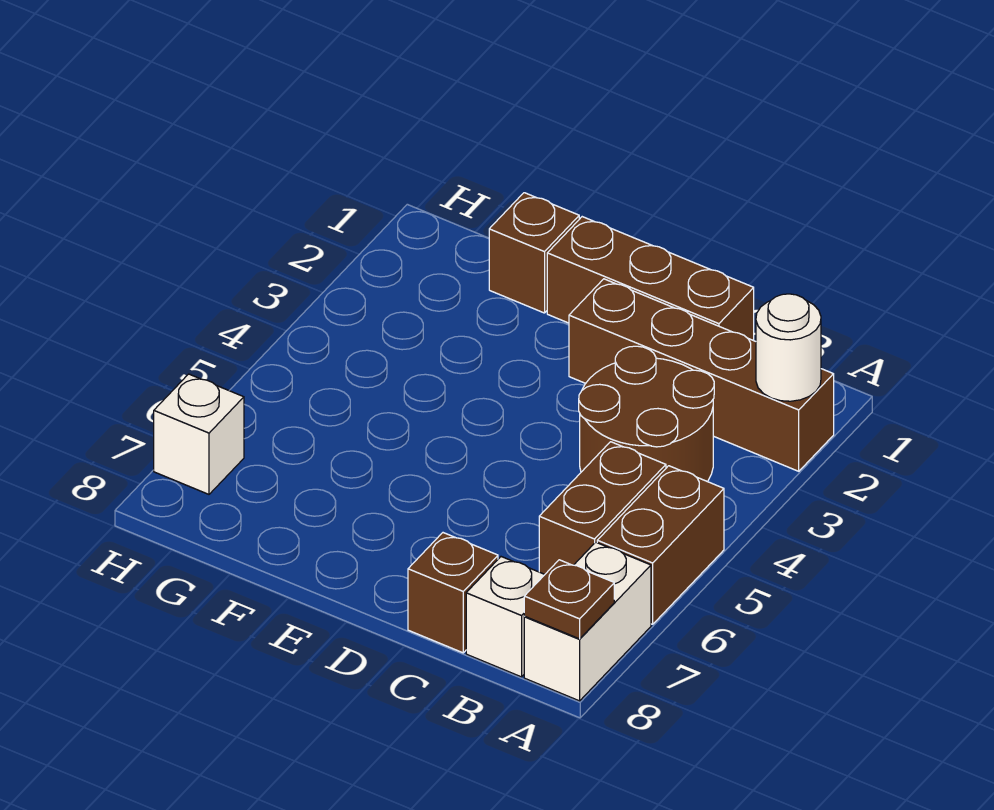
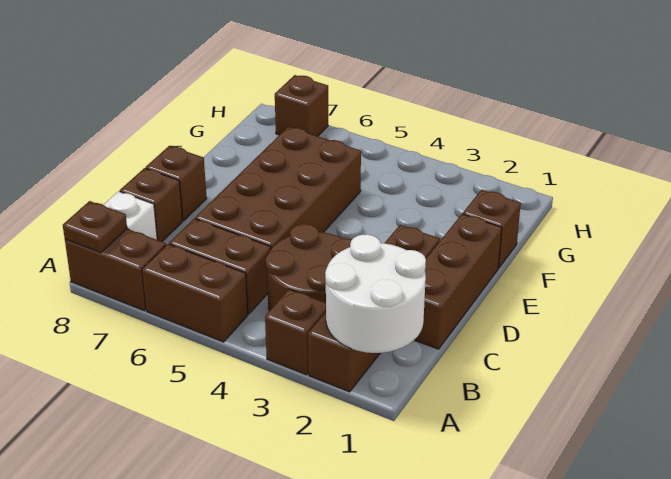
white round brick A2 level 2 -> white round brick A1:B2 level 2
none -> brown brick A3 level 1
white brick A7:A8 level 1 -> brown brick A7:A8 level 1
none -> brown brick C5:F6 level 1
none -> brown brick D8 level 1
white brick H7 level 1 -> brown brick H7 level 1

